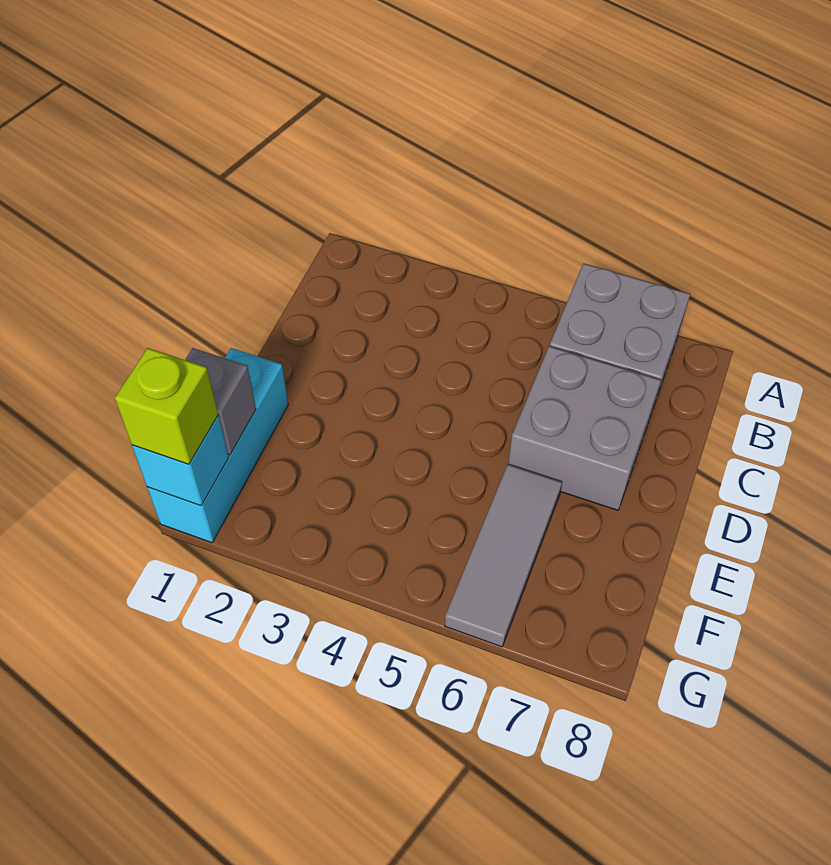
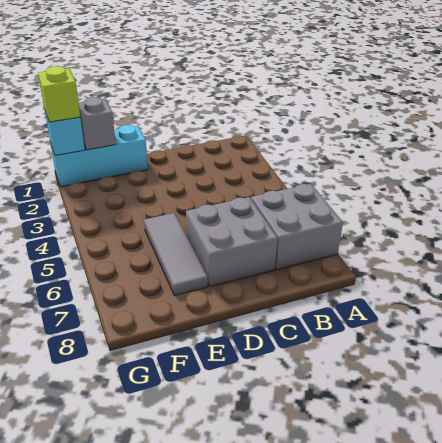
grey tile E6:G6 level 1 -> grey tile E5:E7 level 1

